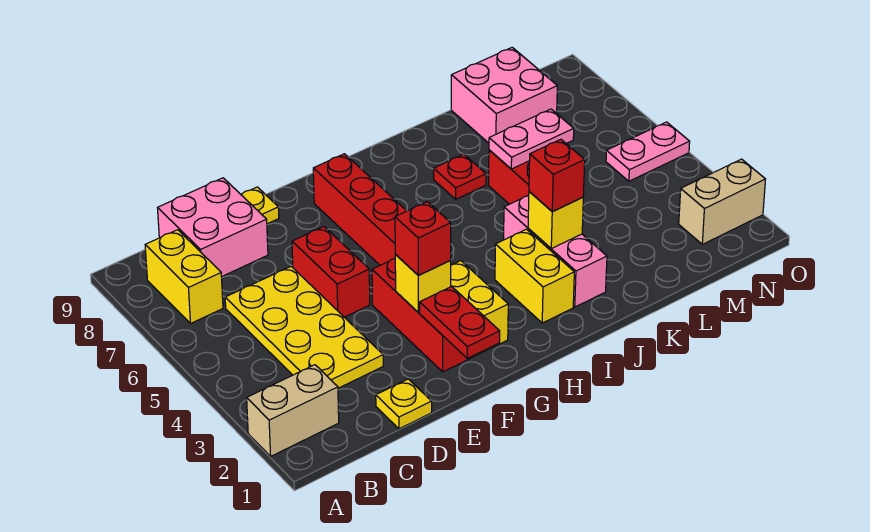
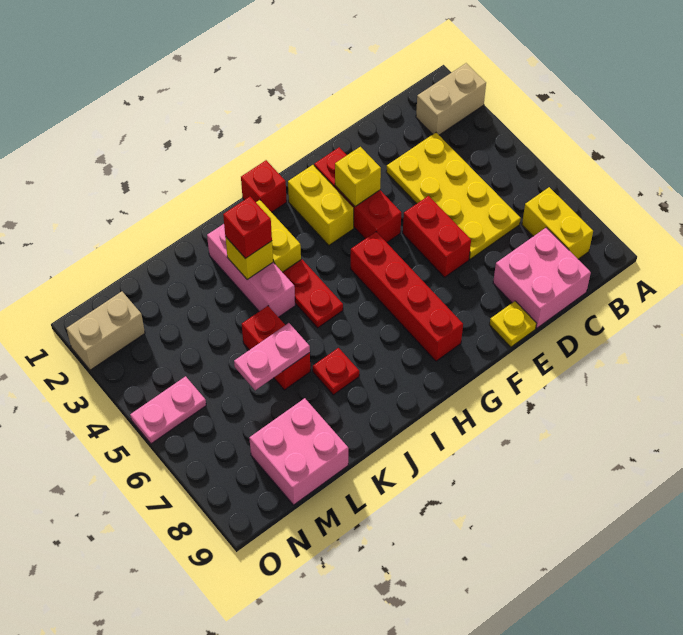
yellow plate D1 level 1 -> none
red plate F1:F2 level 2 -> red plate I4:I5 level 1
red brick F3 level 3 -> red brick H1 level 1

